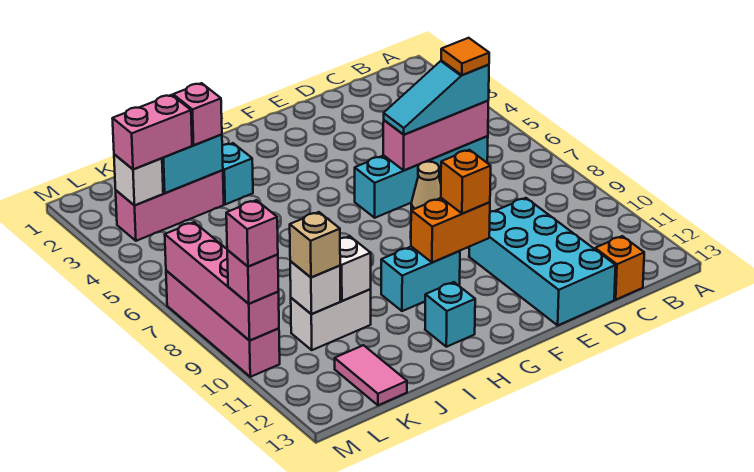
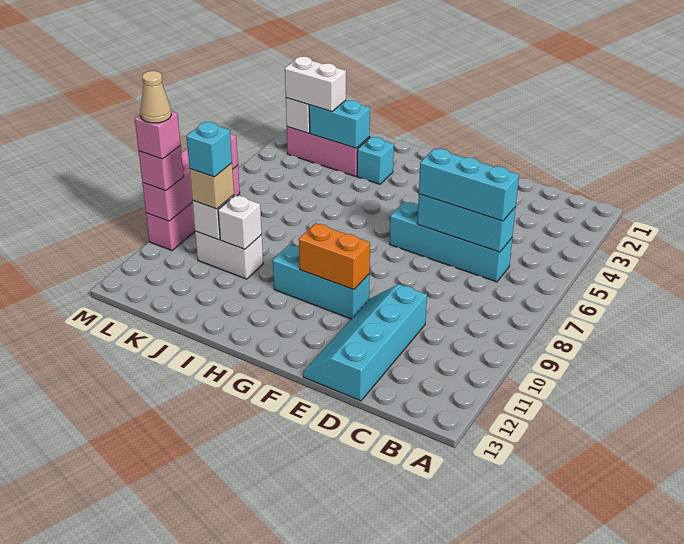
pink brick C6:E6 level 2 -> cyan brick C6:E6 level 2
cyan slope C6:E6 level 3 top C -> cyan brick C6:E6 level 3
orange tile C6 level 4 -> none
orange brick C13 level 1 -> none
cyan brick D10:E13 level 1 -> cyan slope D10:E13 level 1 top D
tan cone E7 level 1 -> tan cone M10 level 5
orange brick F10 level 3 -> none
cyan brick G10:H10 level 1 -> cyan brick F10:H10 level 1
cyan brick H12 level 1 -> cyan brick K10 level 4
pink brick J3 level 3 -> none
pink brick K3:L3 level 3 -> white brick K3:L3 level 3
pink tile K12:K13 level 1 -> none

